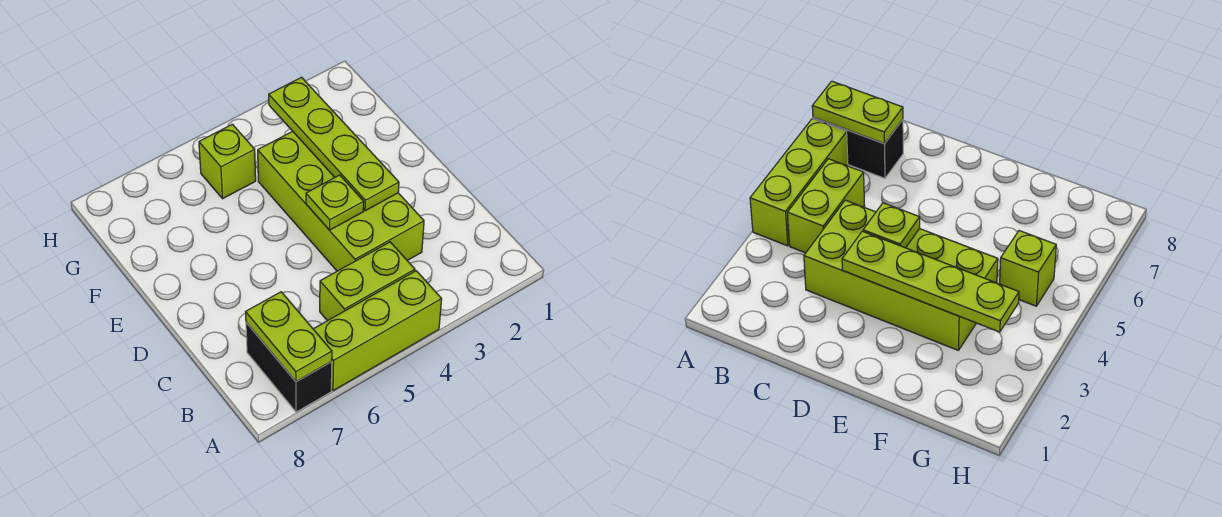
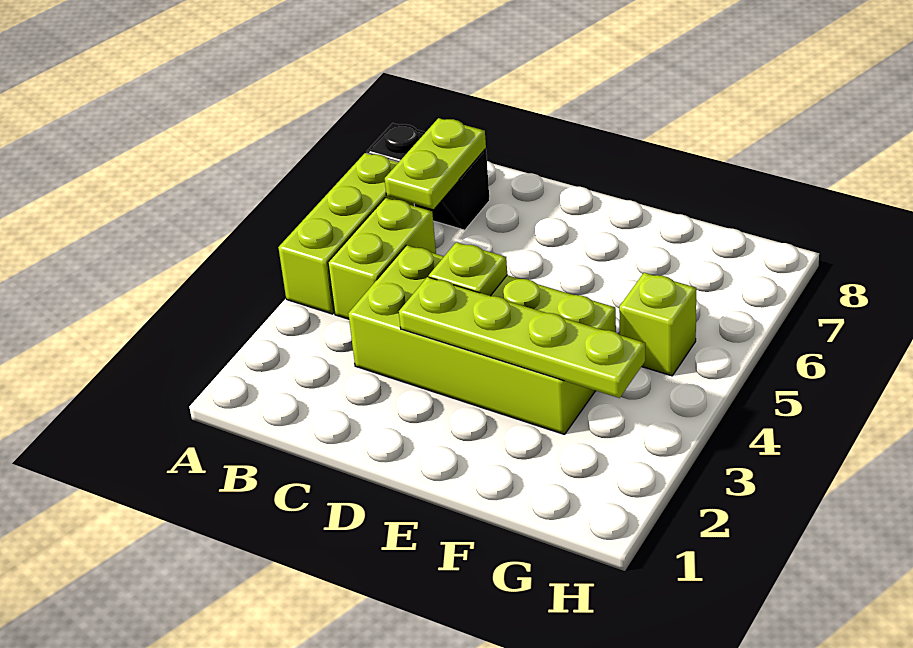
lime plate A7:B7 level 2 -> lime plate B6:B7 level 2

